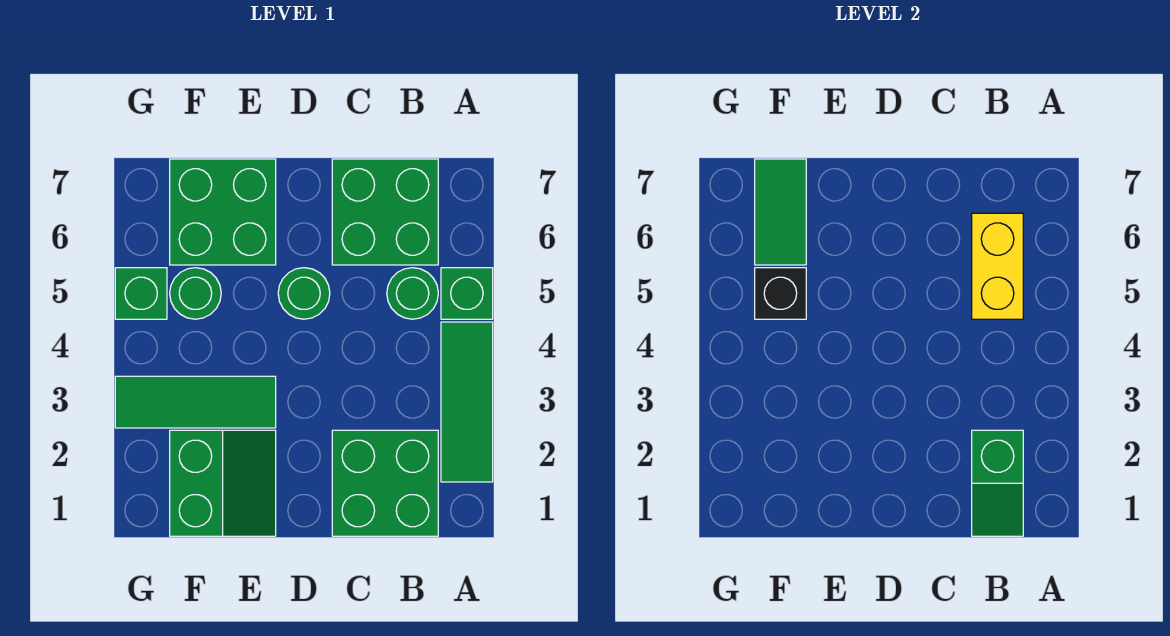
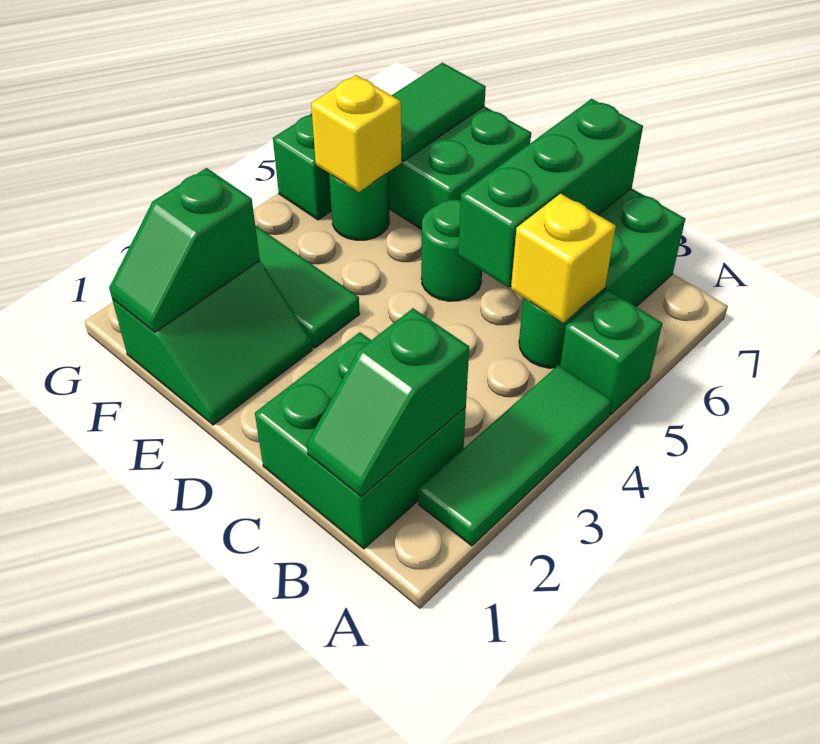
yellow brick B5:B6 level 2 -> yellow brick B5 level 2
none -> green brick C5:C7 level 2
none -> green slope F1:F2 level 2 top 2
black brick F5 level 2 -> yellow brick F5 level 2

